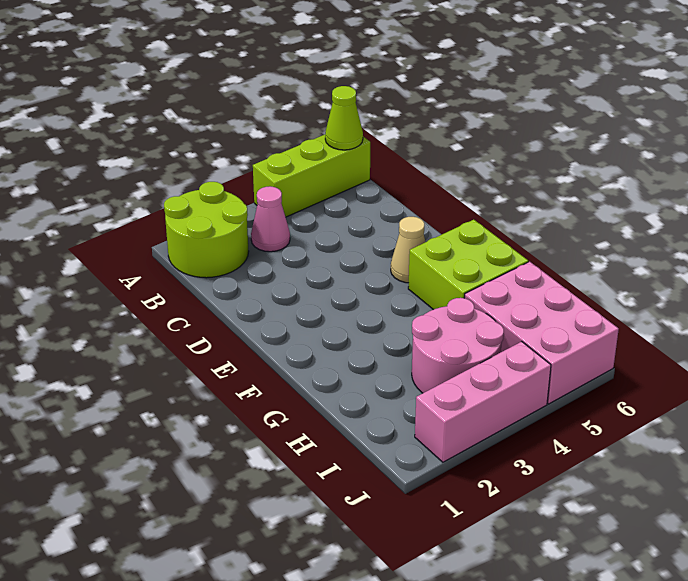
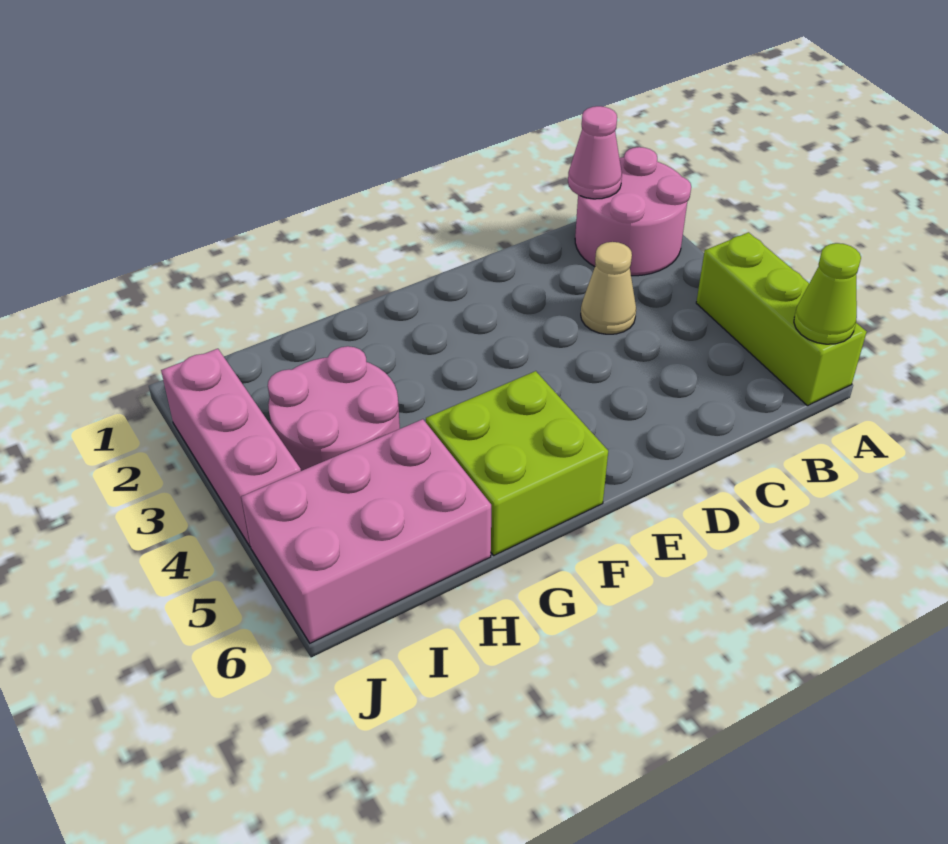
lime round brick A1:B2 level 1 -> pink round brick A1:B2 level 1
pink cone B3 level 1 -> pink cone B1 level 2
tan cone E5 level 1 -> tan cone C3 level 1

